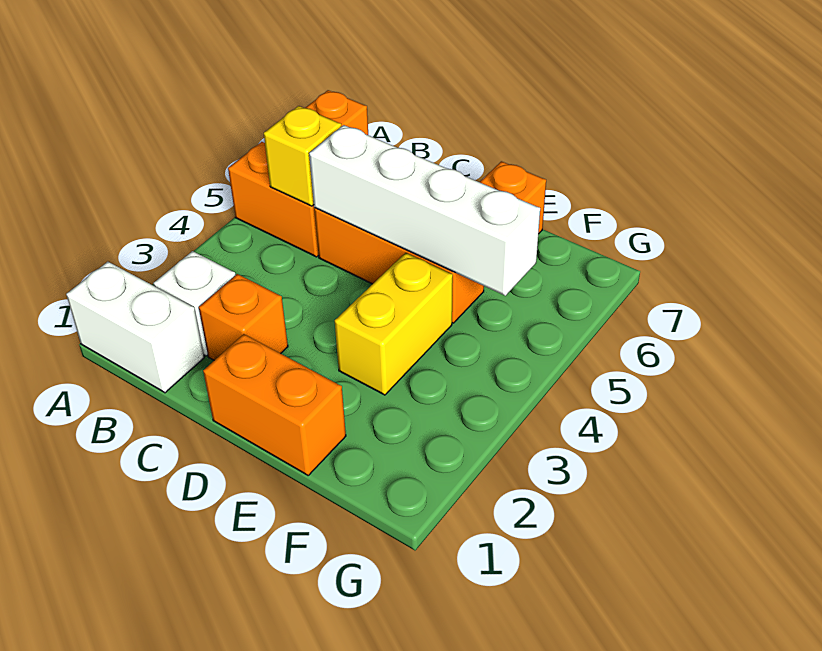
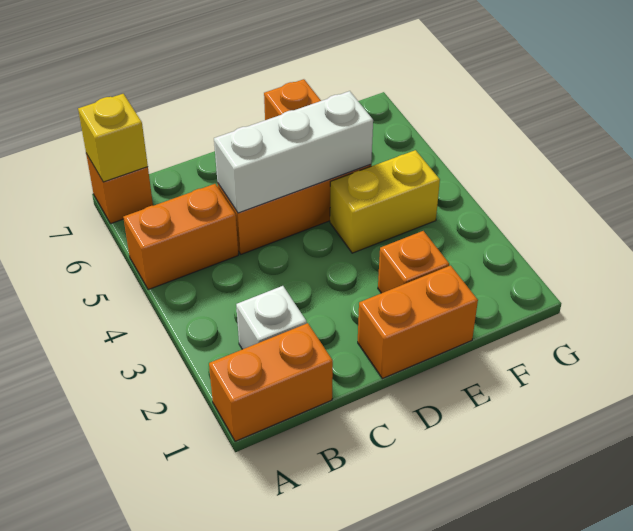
white brick A1:B1 level 1 -> orange brick A1:B1 level 1
yellow brick B5 level 2 -> yellow brick A7 level 2
orange brick C2 level 1 -> orange brick E2 level 1
white brick C5:F5 level 2 -> white brick C5:E5 level 2
yellow brick E3:E4 level 1 -> yellow brick E4:F4 level 1

